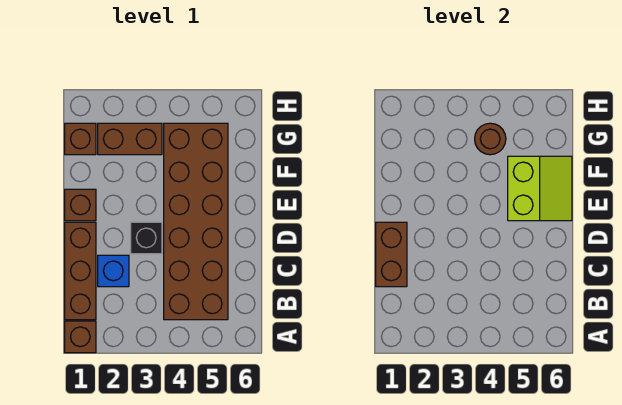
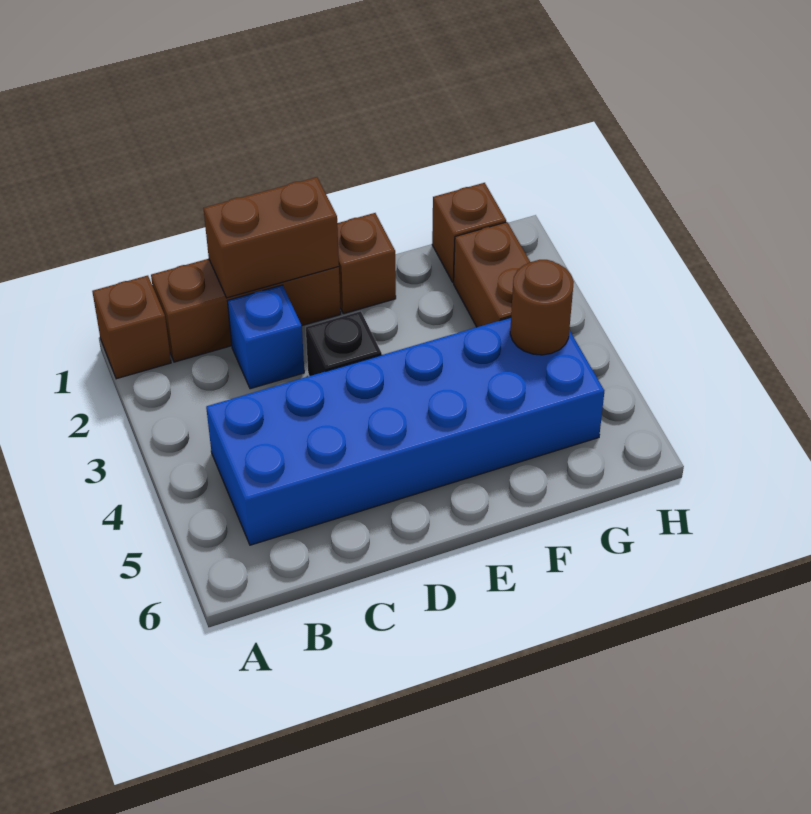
brown brick B4:G5 level 1 -> blue brick B4:G5 level 1
lime slope E5:F6 level 2 top 5 -> none

